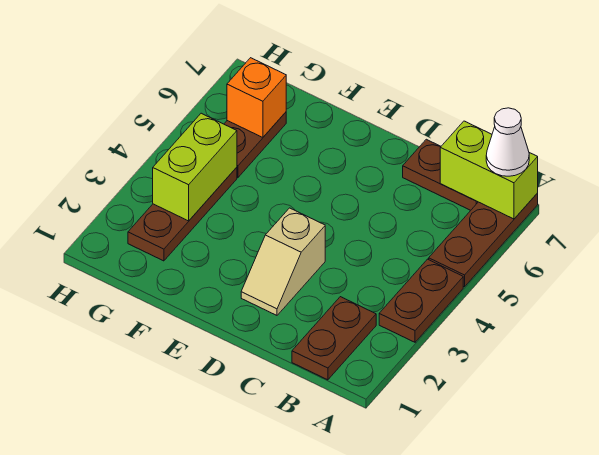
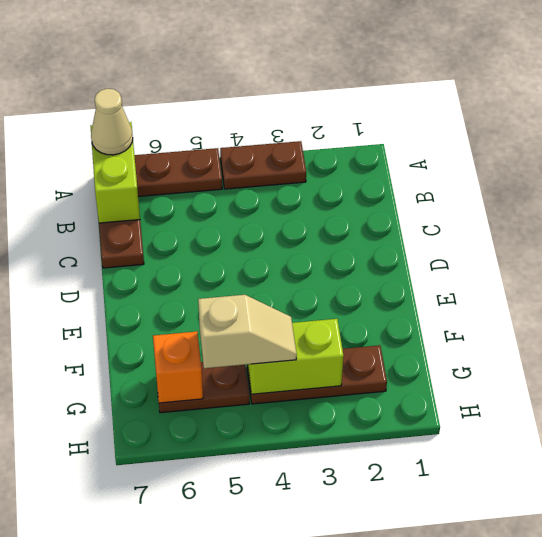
white cone A7 level 3 -> tan cone A7 level 3
brown plate B1:B2 level 1 -> none
tan slope D2:D3 level 1 top 3 -> tan slope G4:G5 level 3 top 5

